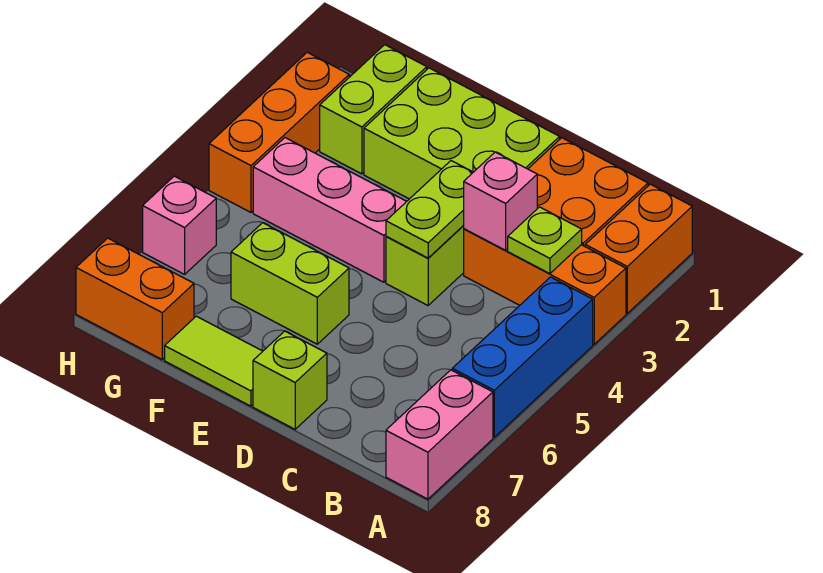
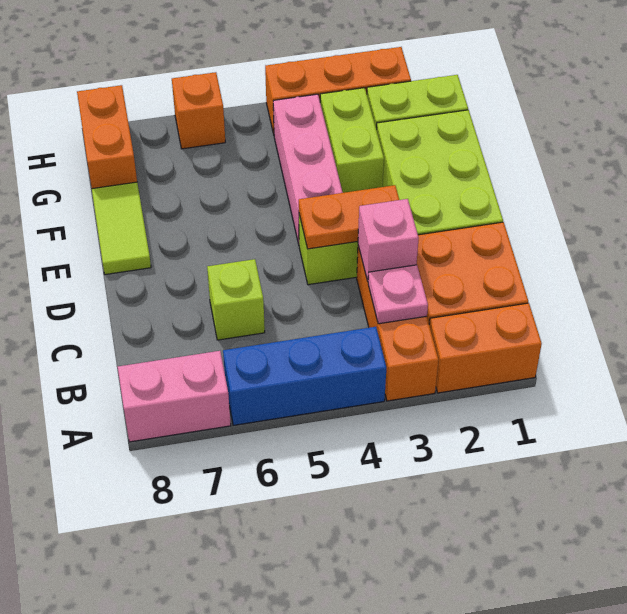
lime plate B3 level 2 -> pink plate B3 level 2
lime plate D3:D4 level 2 -> orange plate D3:D4 level 2
lime brick D8 level 1 -> lime brick C6 level 1
lime brick E6:F6 level 1 -> lime brick F3:G3 level 1
pink brick H6 level 1 -> orange brick H6 level 1

